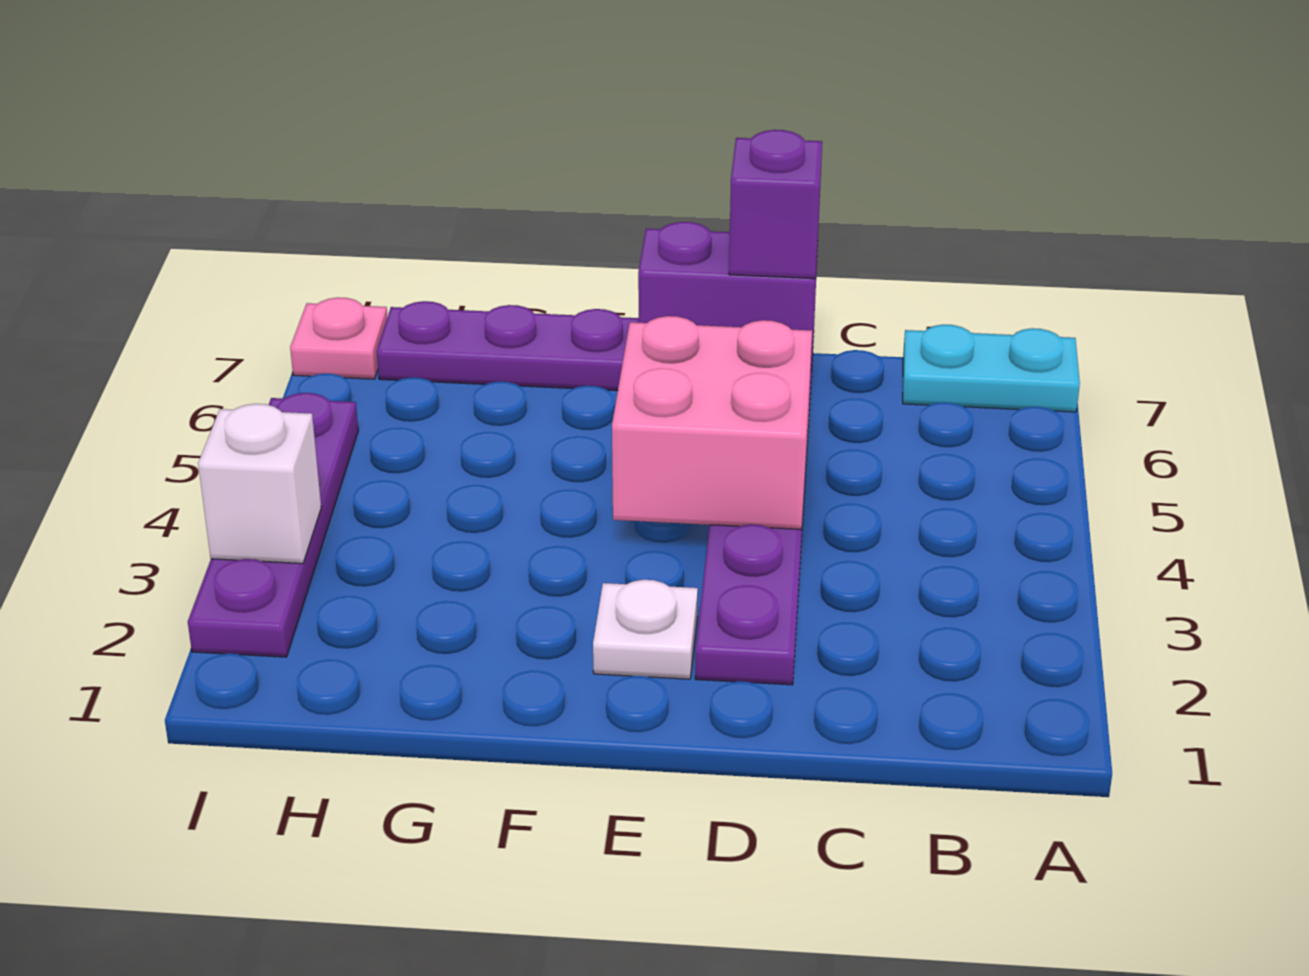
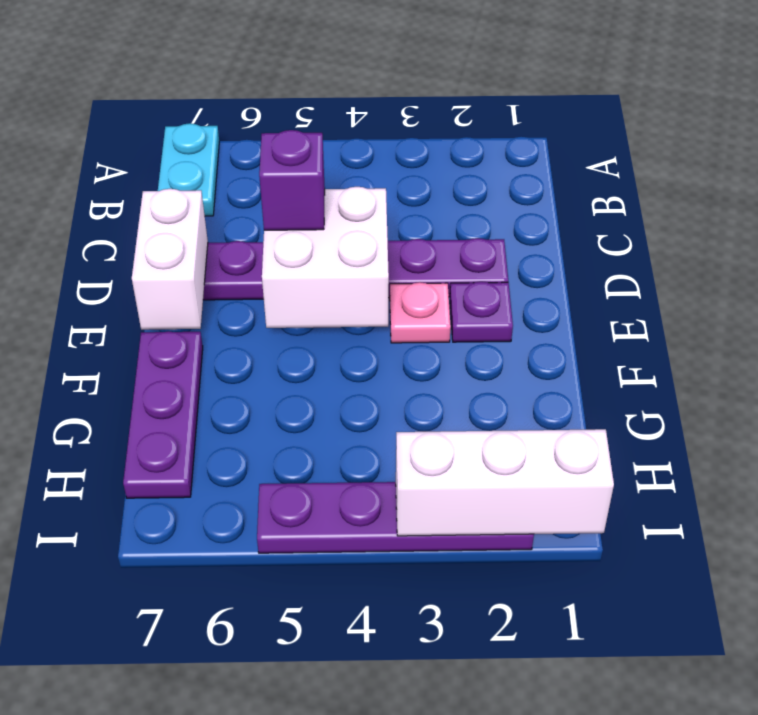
pink brick D4:E5 level 2 -> white brick D4:E5 level 2
purple brick D7:E7 level 2 -> white brick D7:E7 level 2
purple brick D7 level 3 -> purple brick D5 level 3
white plate E2 level 1 -> purple plate E2 level 1
white brick I3 level 2 -> white brick I1:I3 level 2
pink plate I7 level 1 -> pink plate E3 level 1

